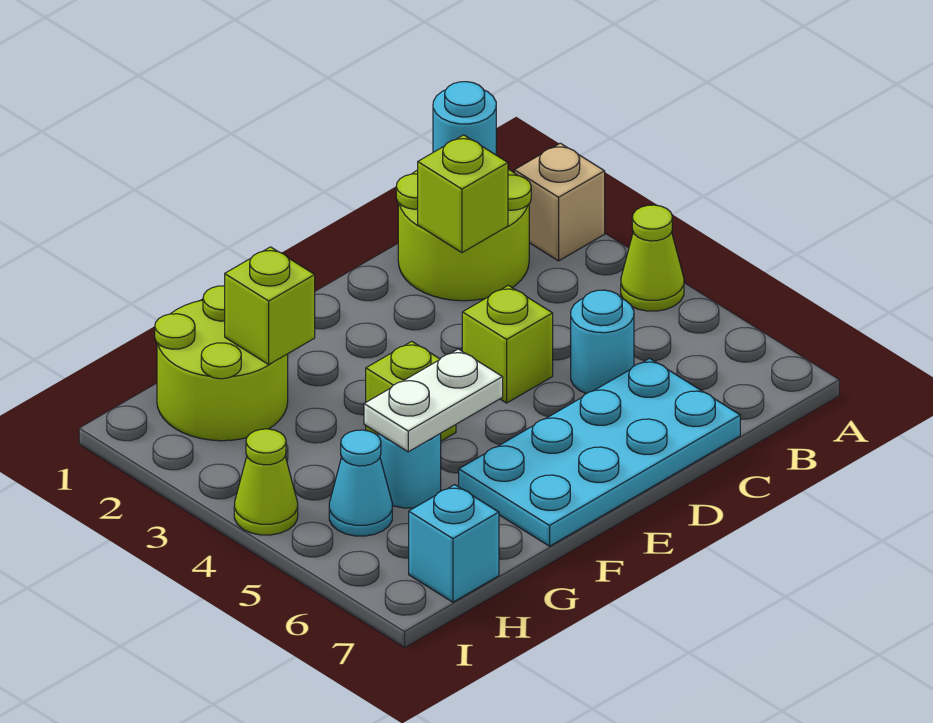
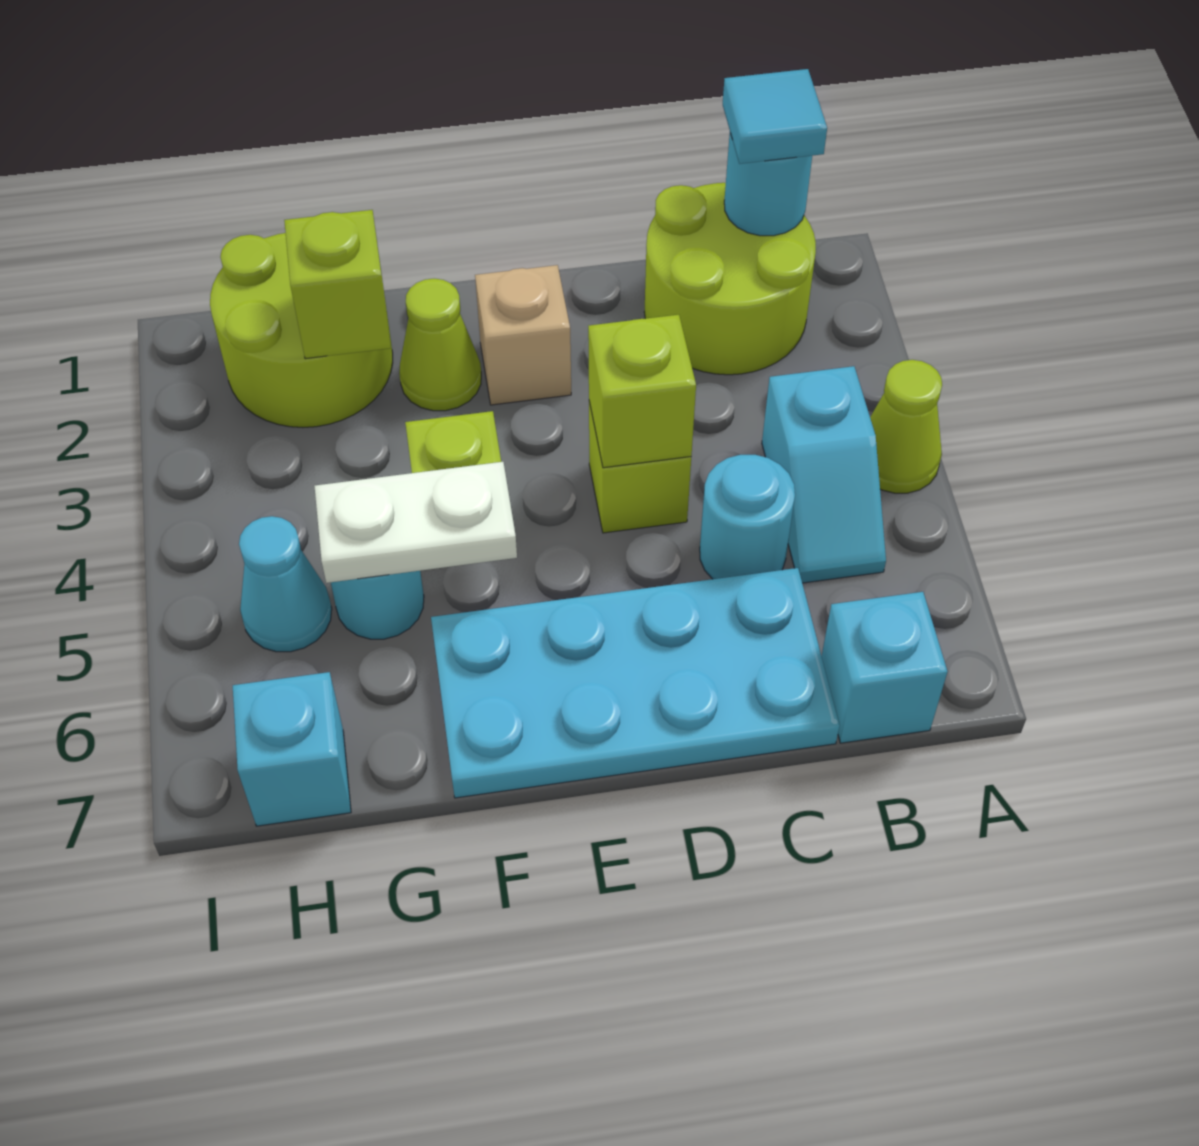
tan brick A2 level 1 -> tan brick E2 level 1
none -> cyan tile B1 level 3
none -> cyan slope B4:B5 level 1 top 4
none -> cyan brick B7 level 1
lime brick C2 level 2 -> lime brick D4 level 2
lime cone I4 level 1 -> lime cone F2 level 1

